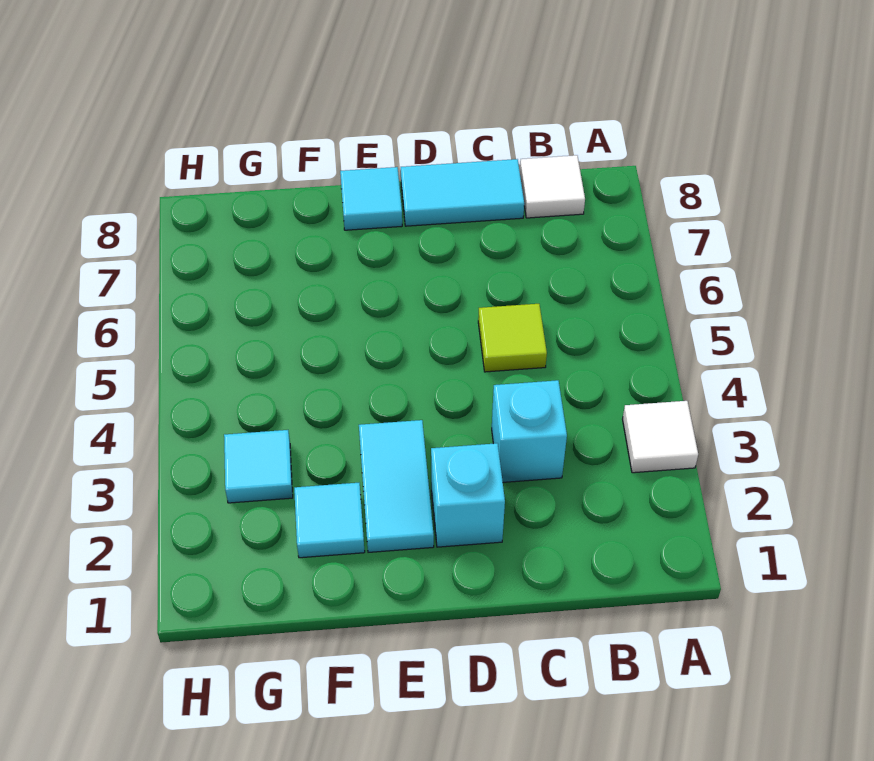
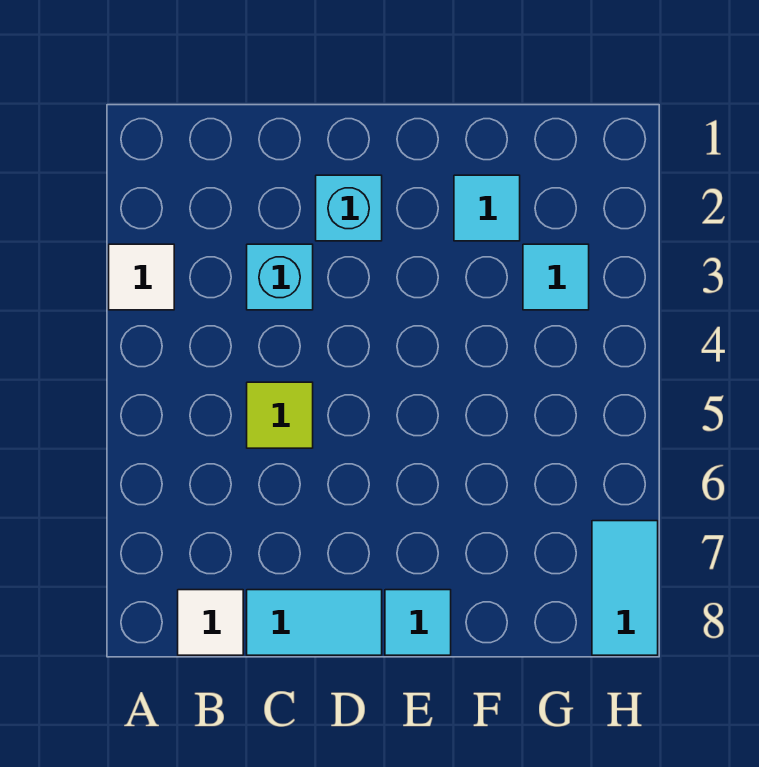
cyan tile E2:E3 level 1 -> cyan tile H7:H8 level 1

